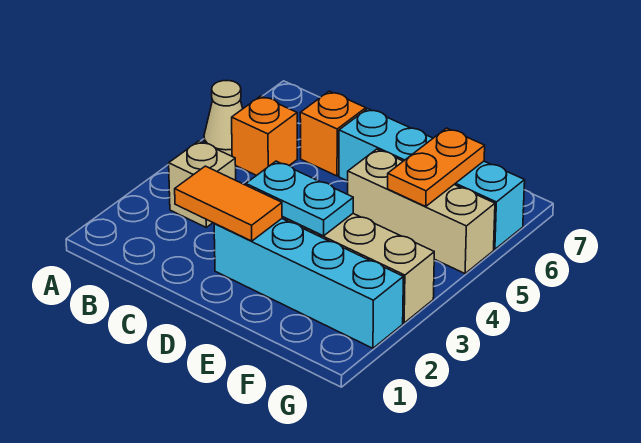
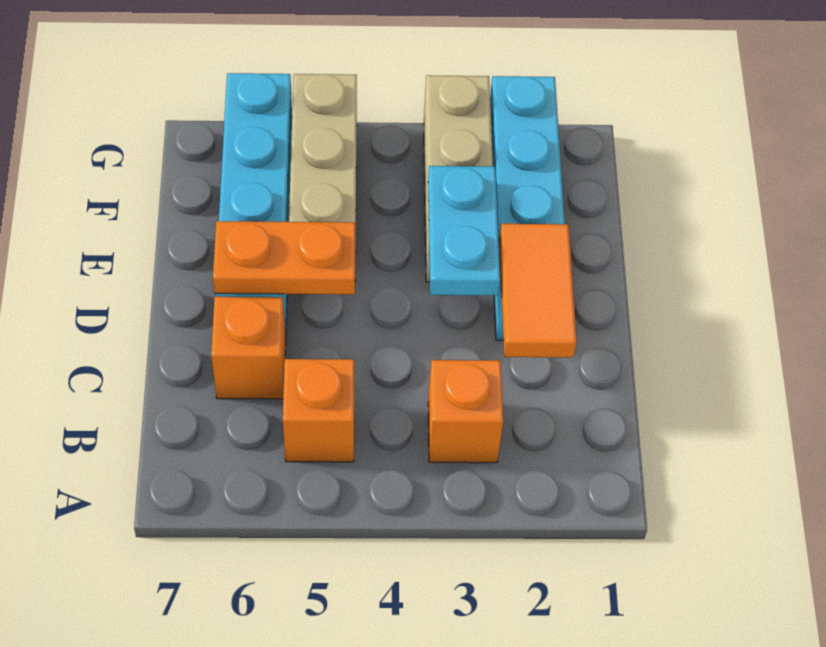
tan cone A5 level 1 -> none
tan brick B3 level 1 -> orange brick B3 level 1
orange plate F5:F6 level 2 -> orange plate D5:D6 level 2

